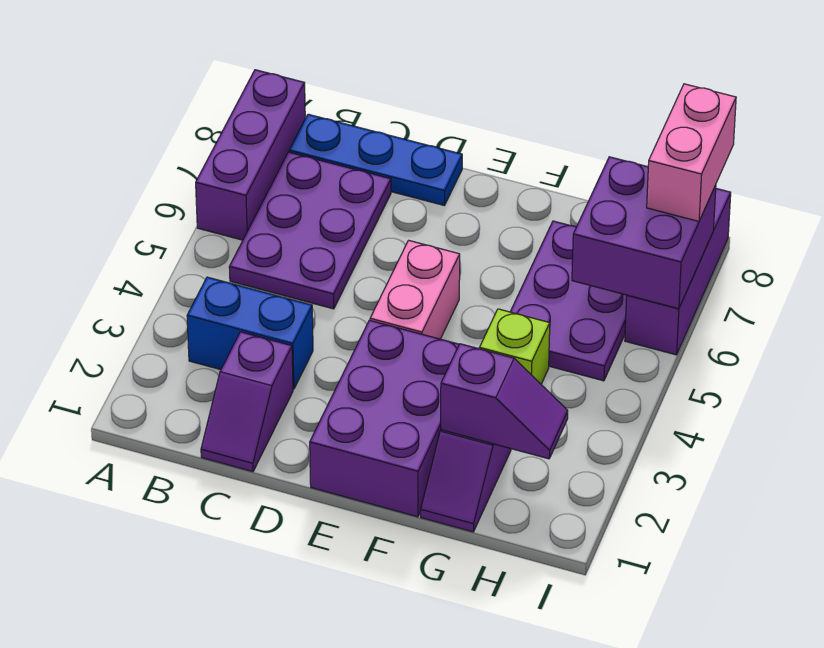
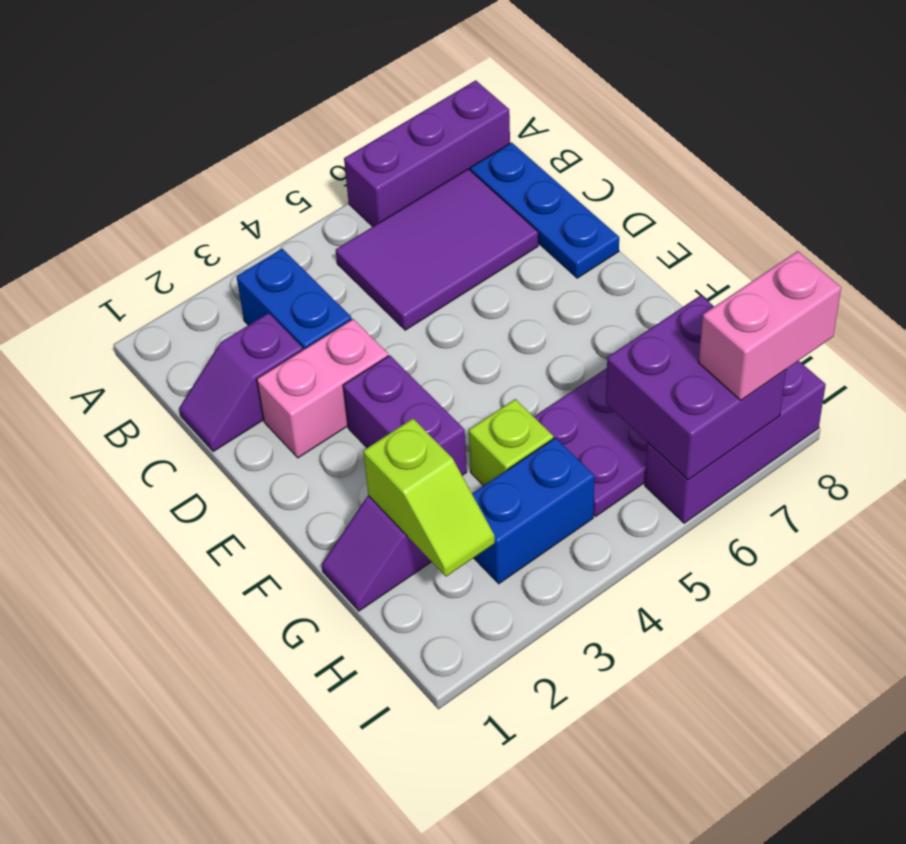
purple plate B5:C7 level 1 -> purple tile B5:C7 level 1
purple brick E1:F3 level 1 -> purple brick E3:F3 level 1
pink brick E4:E5 level 1 -> pink brick D2:D3 level 1
purple slope G2:H2 level 2 top G -> lime slope G2:H2 level 2 top G
none -> blue brick H3:H4 level 1

